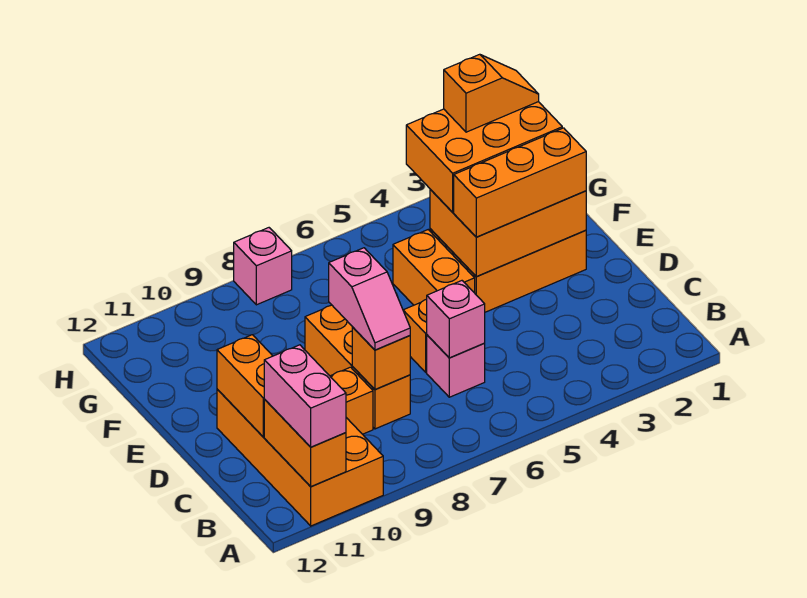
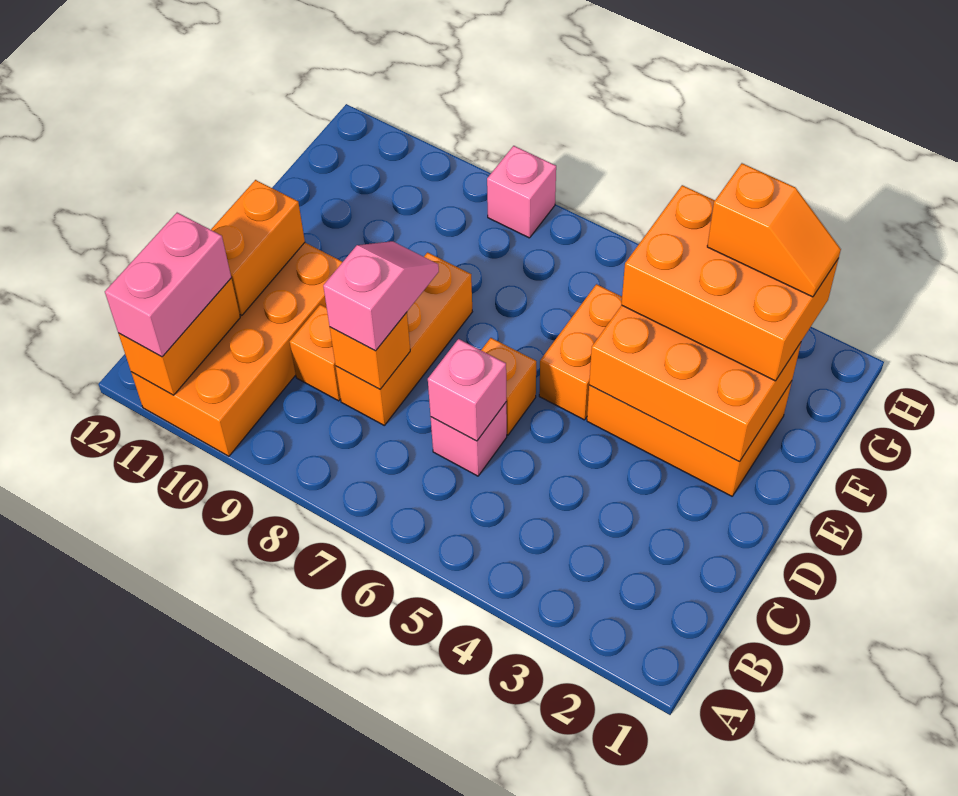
pink slope C8:D8 level 3 top D -> pink slope C8:D8 level 3 top C
orange brick E2:E4 level 3 -> none

